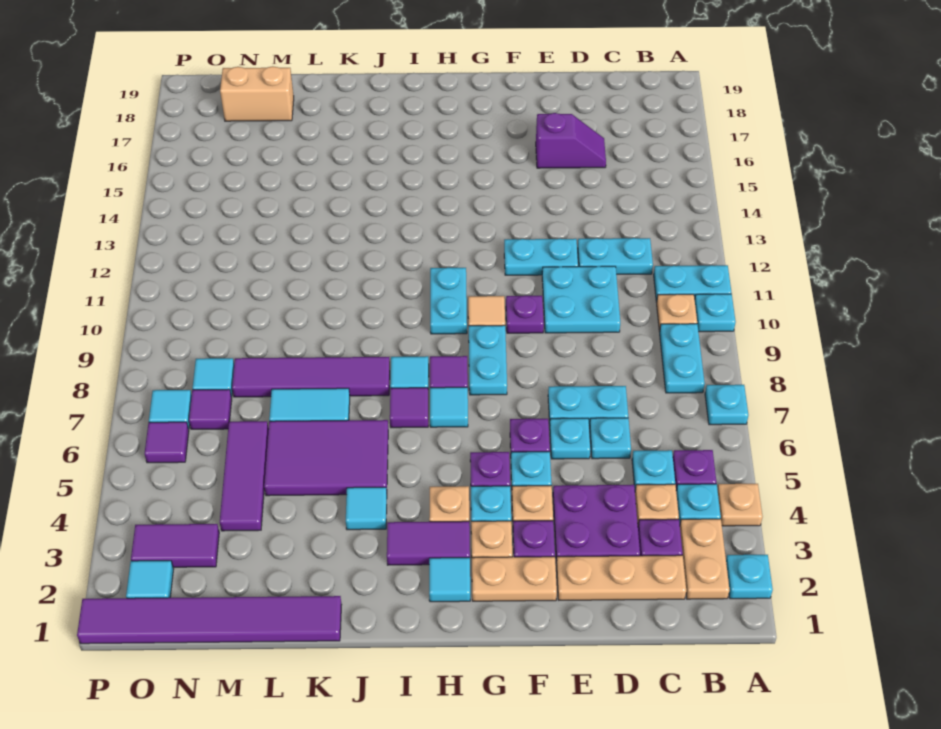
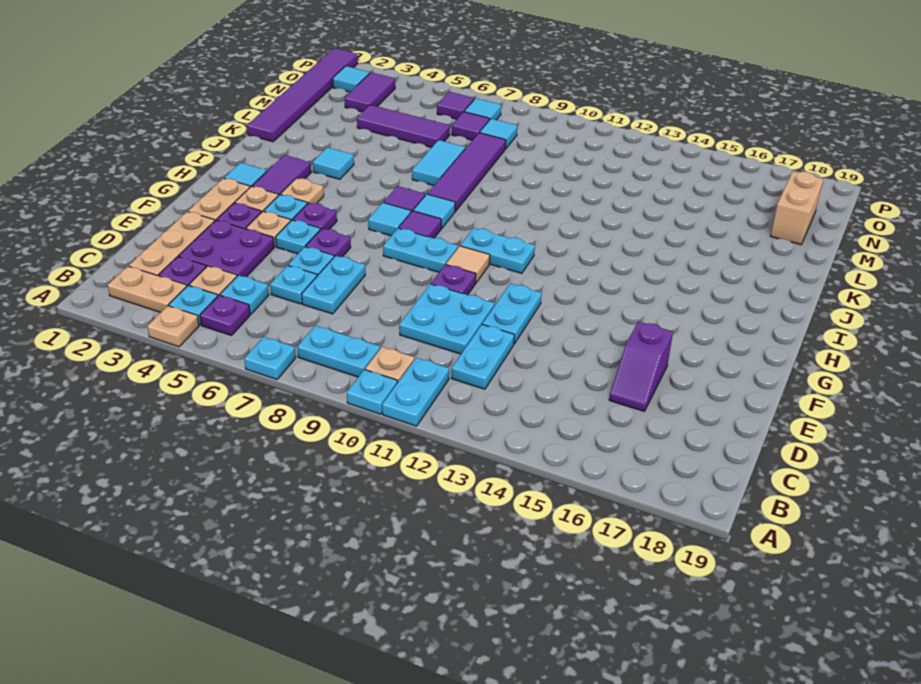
cyan plate A2 level 1 -> none
purple tile J5:L6 level 1 -> none

